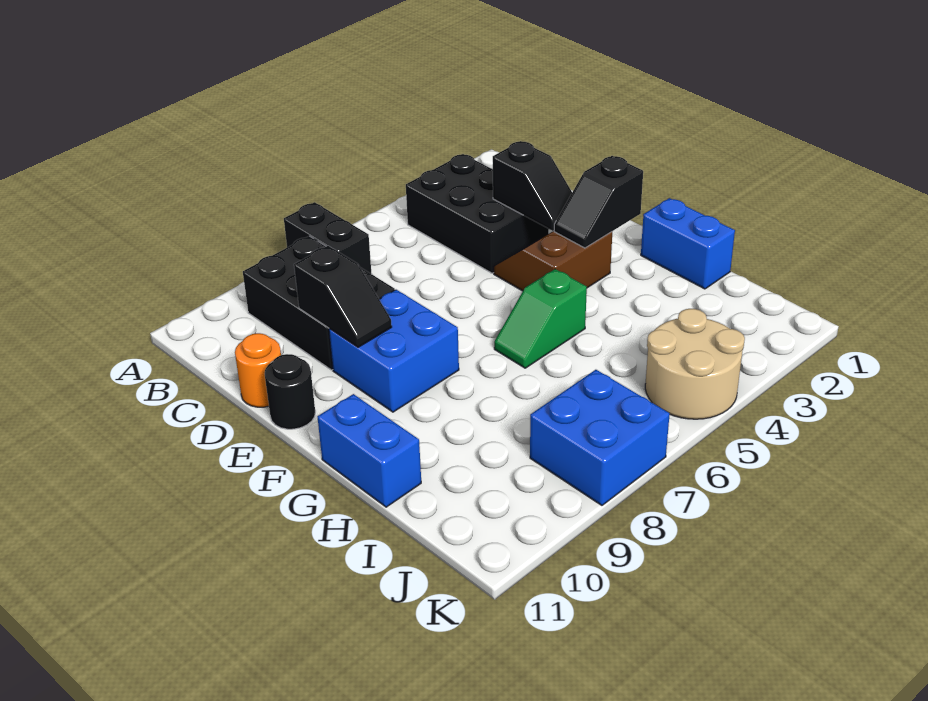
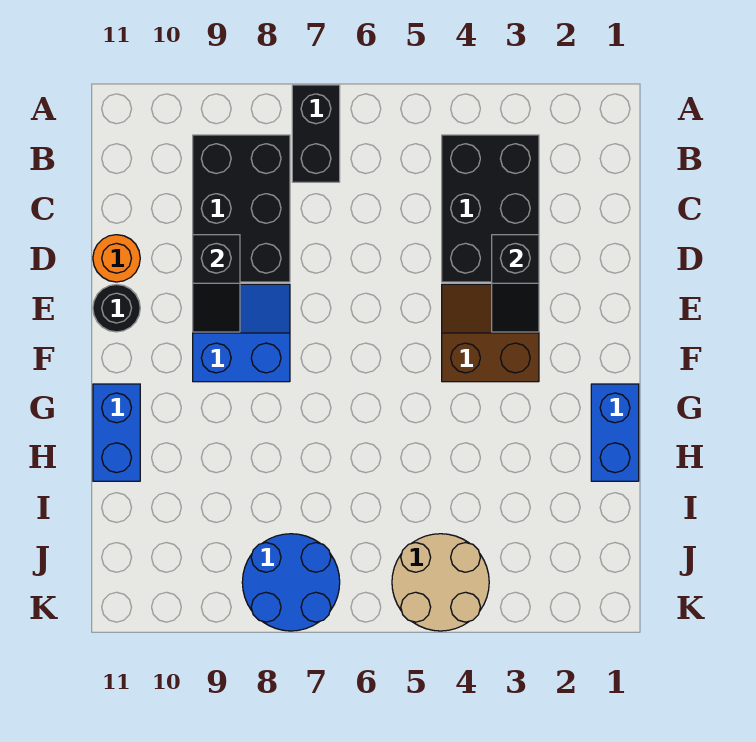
blue brick E8:F9 level 1 -> blue slope E8:F9 level 1 top F
black slope F2:F3 level 2 top 2 -> none
green slope G5:G6 level 1 top 5 -> none
blue brick J7:K8 level 1 -> blue round brick J7:K8 level 1

